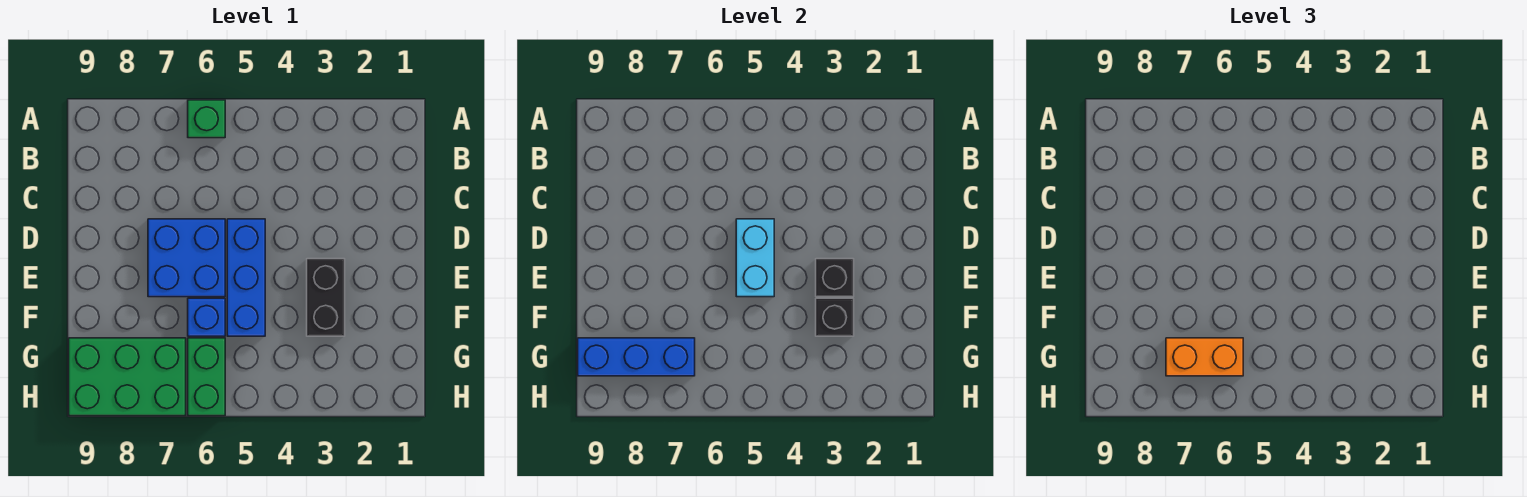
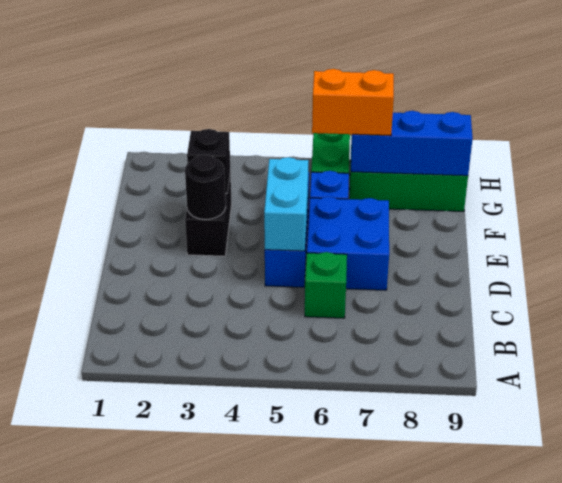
green brick A6 level 1 -> green brick C6 level 1
black brick E3 level 2 -> black round brick E3 level 2

